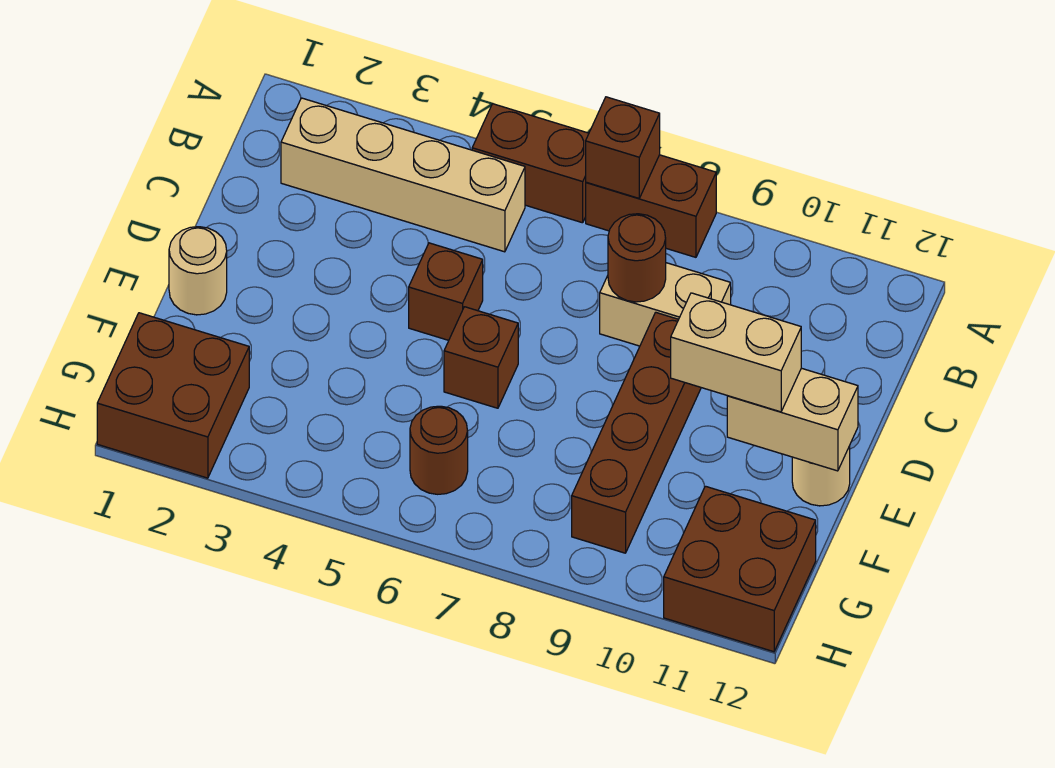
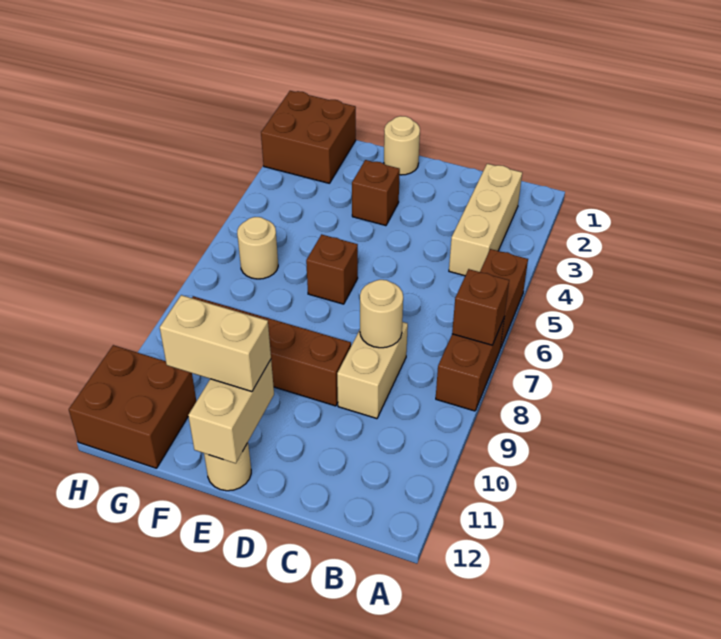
tan brick B2:B5 level 1 -> tan brick B2:B4 level 1
brown round brick C8 level 2 -> tan round brick C8 level 2
brown brick D5 level 1 -> brown brick E3 level 1
tan brick E10:E11 level 3 -> tan brick E11:F11 level 3
brown round brick G6 level 1 -> tan round brick G6 level 1

